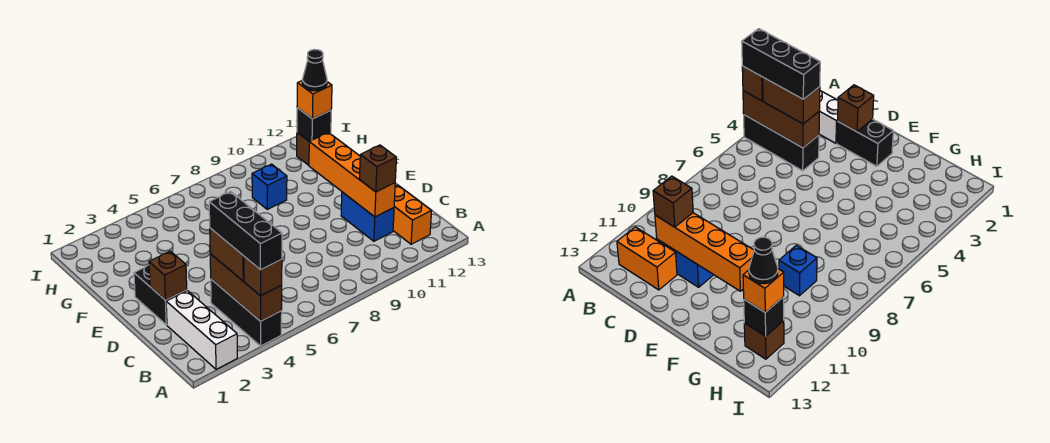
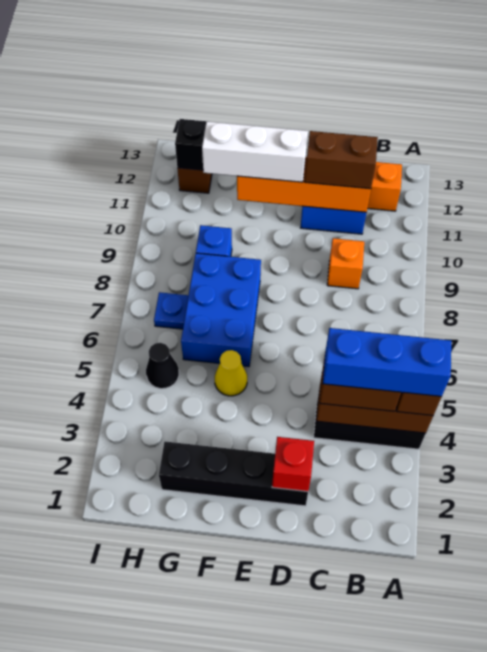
white brick A2:C2 level 1 -> white brick E11:G11 level 3
black brick A4:C4 level 4 -> blue brick A4:C4 level 4
brown brick C11 level 3 -> brown brick C11:D11 level 3
black brick D2:E2 level 1 -> black brick D2:G2 level 1
brown brick D2 level 2 -> red brick D2 level 2
none -> yellow cone F5 level 1
none -> blue brick F6:G8 level 1
none -> blue plate H7 level 1
orange brick H12 level 3 -> orange brick C9 level 1
black cone H12 level 4 -> black cone H5 level 1

